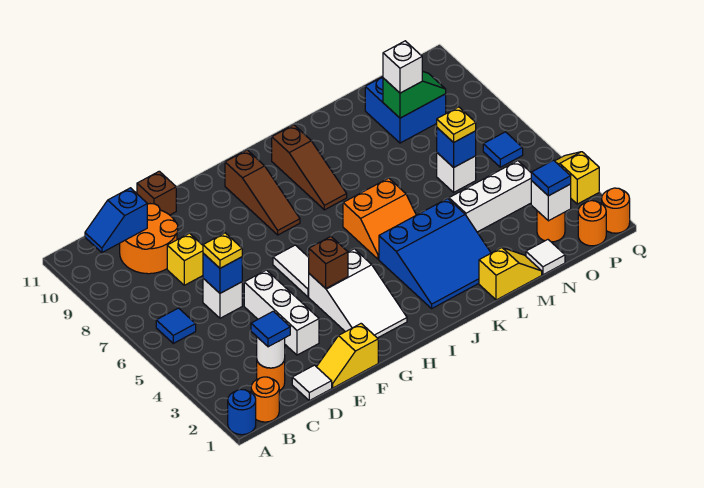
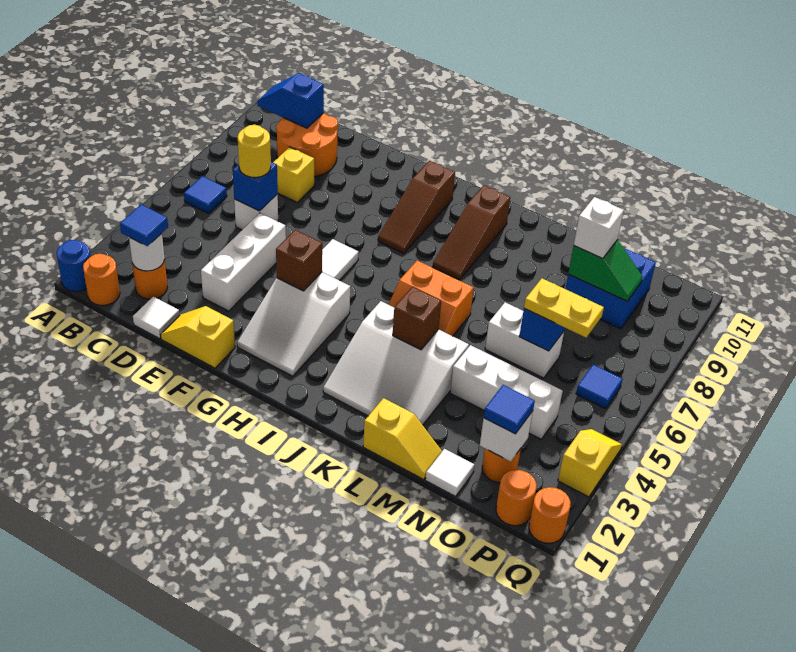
yellow plate D6 level 3 -> yellow round brick D6 level 3
brown brick E11 level 1 -> brown brick K4 level 2
blue slope J2:L4 level 1 top 4 -> white slope J2:L4 level 1 top 4
white brick N6 level 1 -> white brick M6:N6 level 1
yellow plate N6 level 3 -> yellow plate N6:O6 level 3

